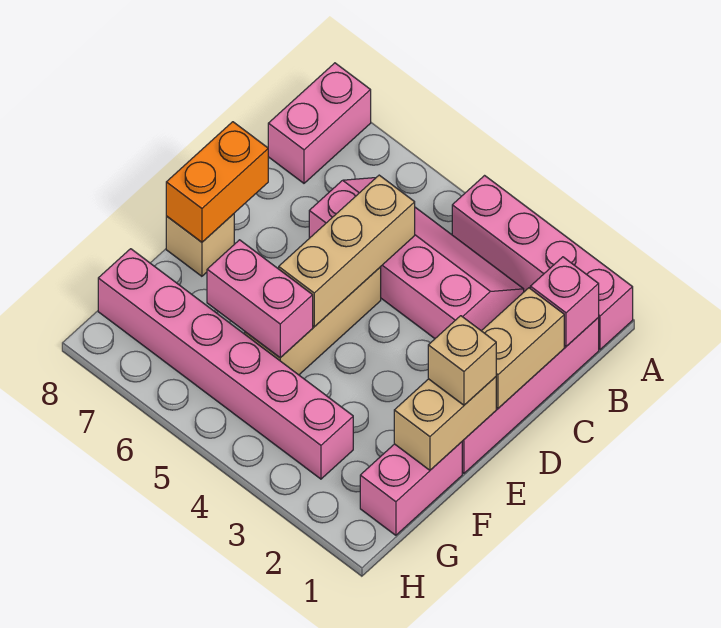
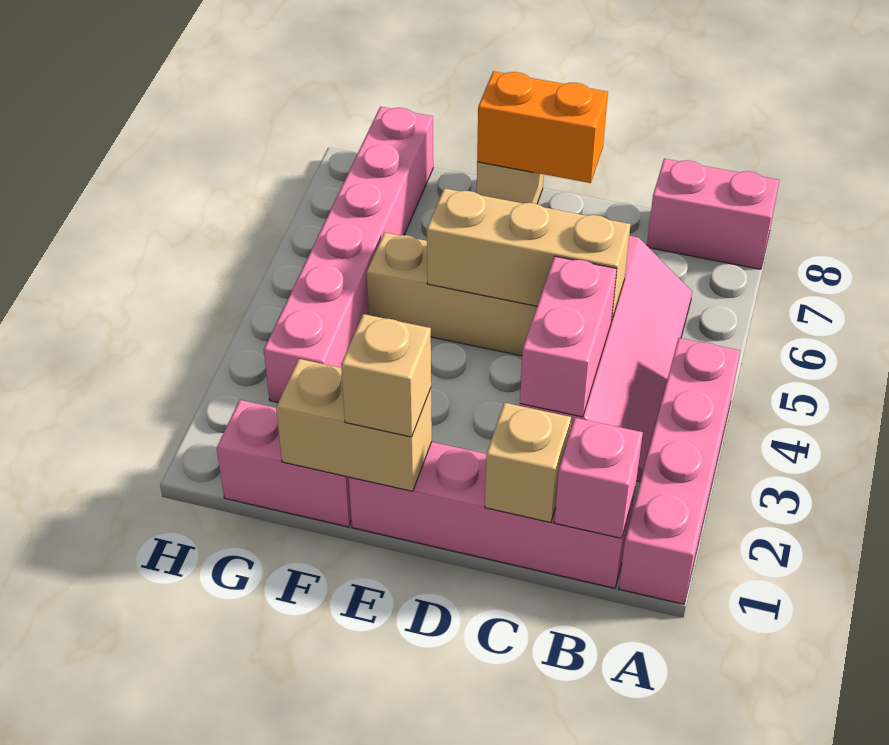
tan brick C1:D1 level 2 -> tan brick C1 level 2
pink brick F5:F6 level 2 -> pink brick C3:C4 level 2

